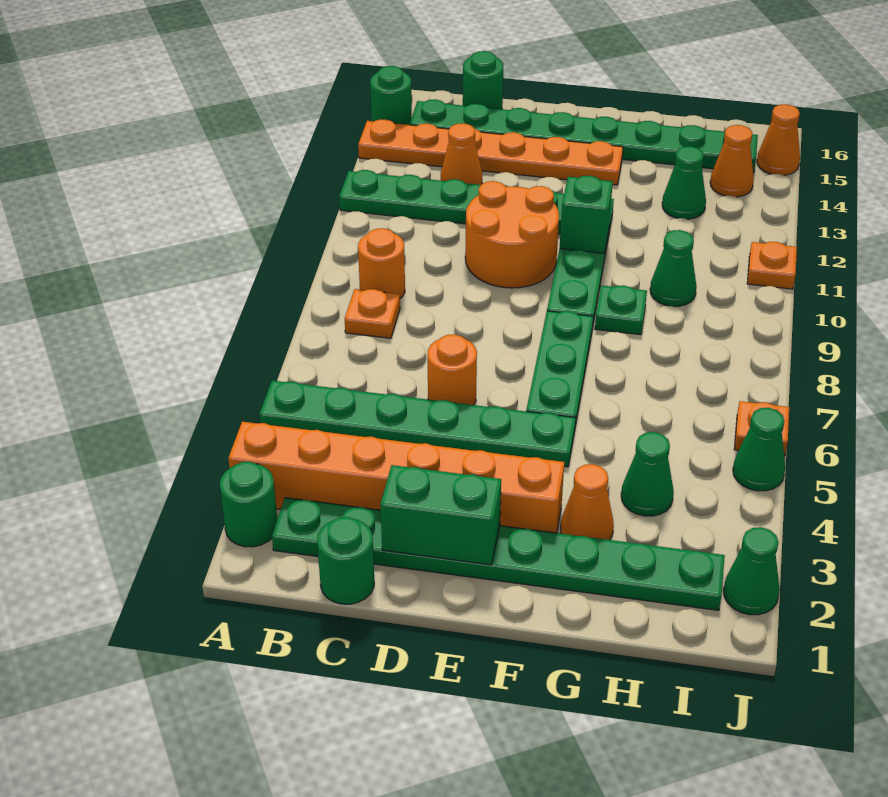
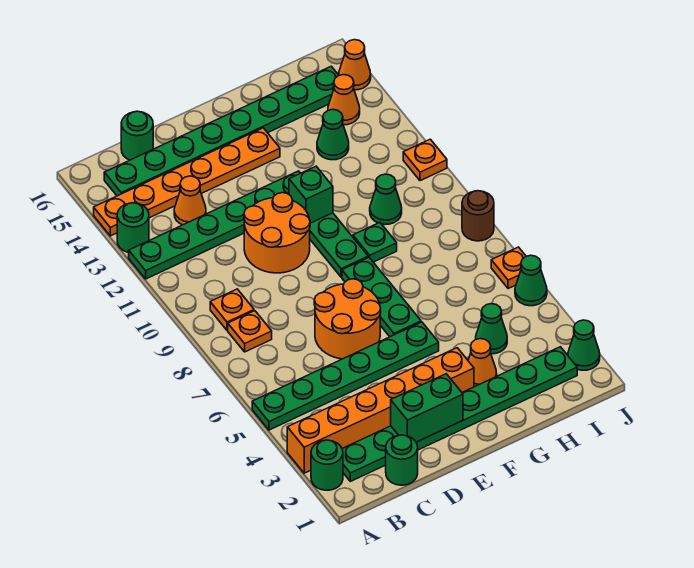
green round brick A15 level 1 -> green round brick A13 level 1
orange round brick B9 level 1 -> orange plate B9 level 1
orange round brick D6 level 1 -> orange round brick D6:E7 level 1
none -> brown round brick J8 level 1

